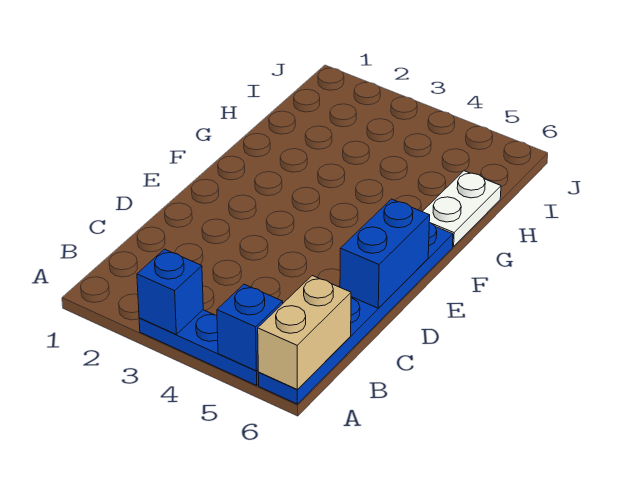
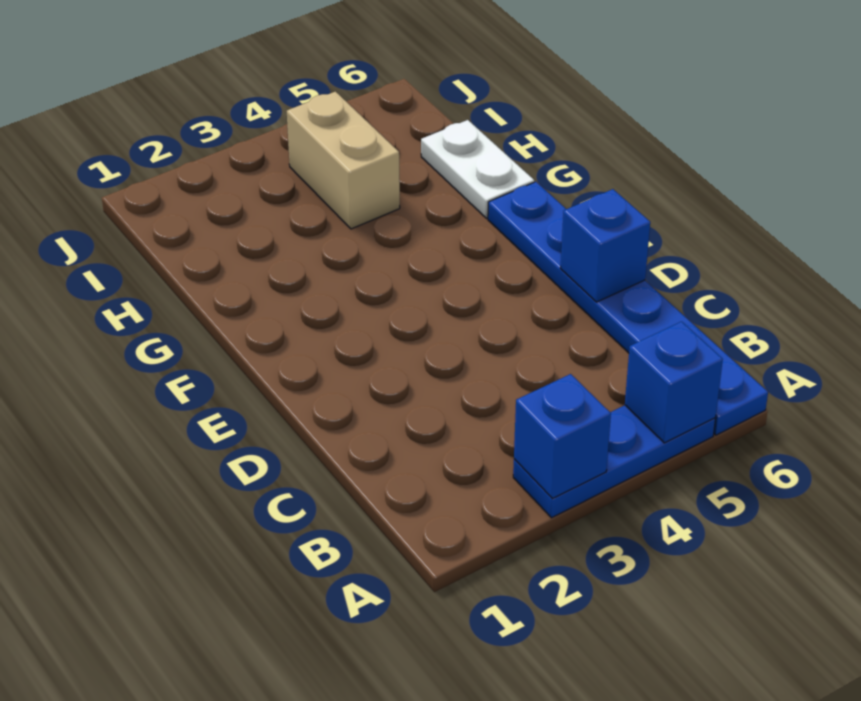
tan brick A6:B6 level 2 -> tan brick H4:I4 level 1
blue brick D6:E6 level 2 -> blue brick D6 level 2

